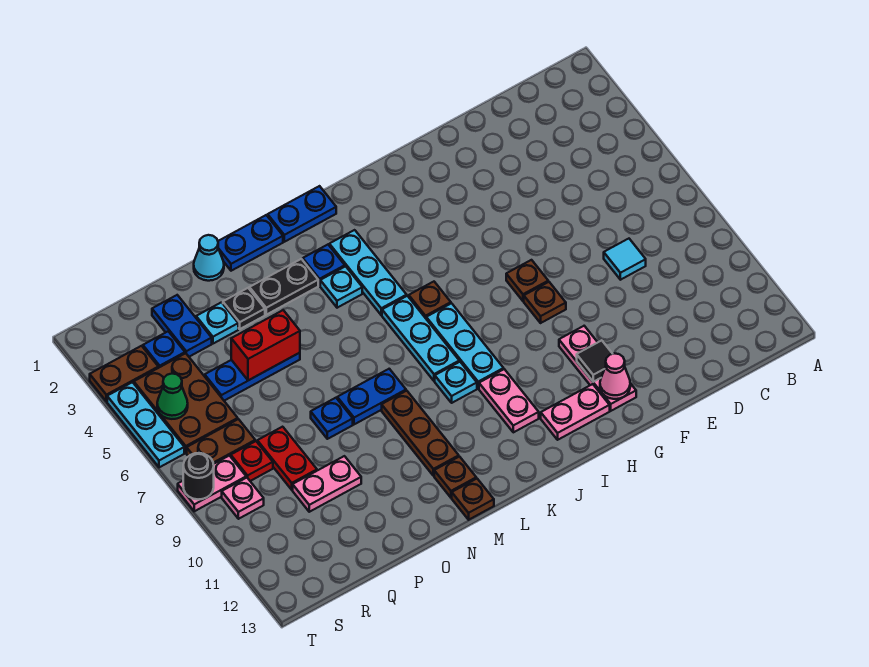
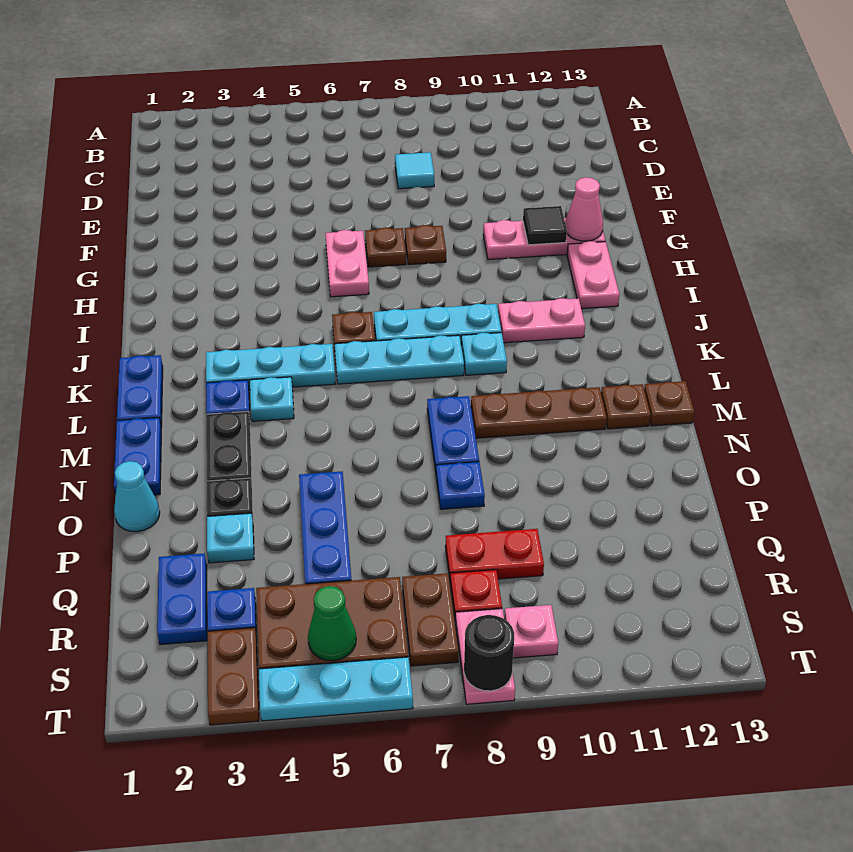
red brick O5:P5 level 2 -> none
pink plate P10:Q10 level 1 -> pink plate G6:H6 level 1
blue plate Q2:Q3 level 1 -> blue plate Q2:R2 level 1

